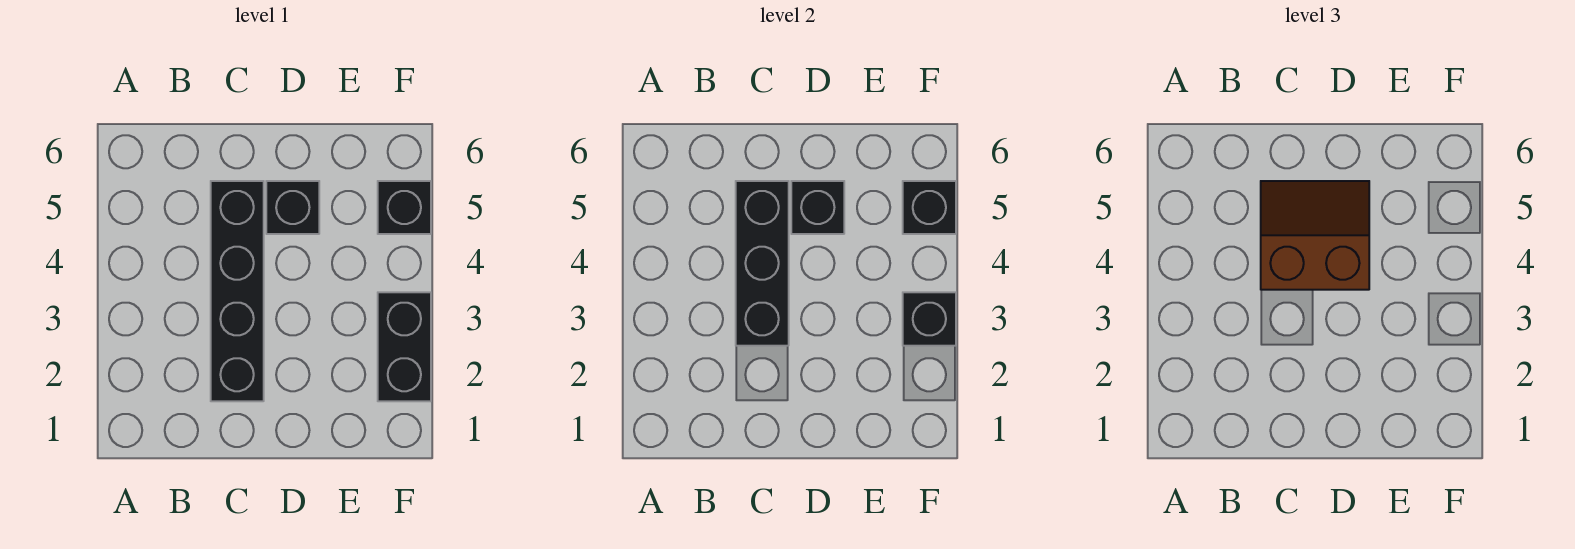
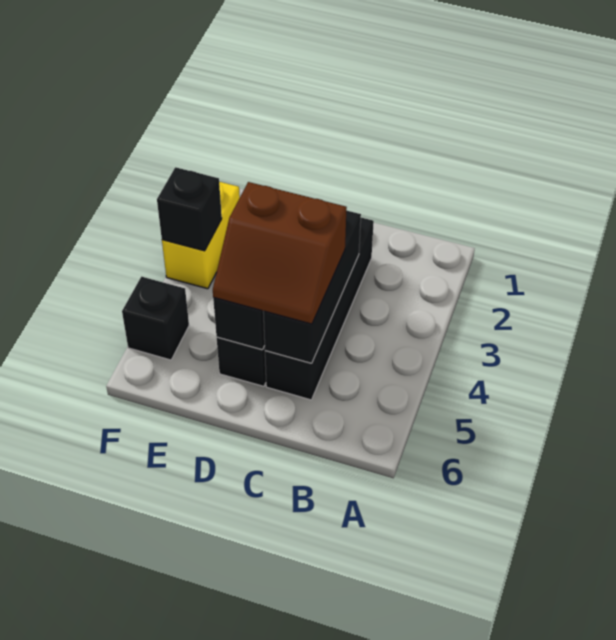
black brick F2:F3 level 1 -> yellow brick F2:F3 level 1
black brick F5 level 2 -> none

